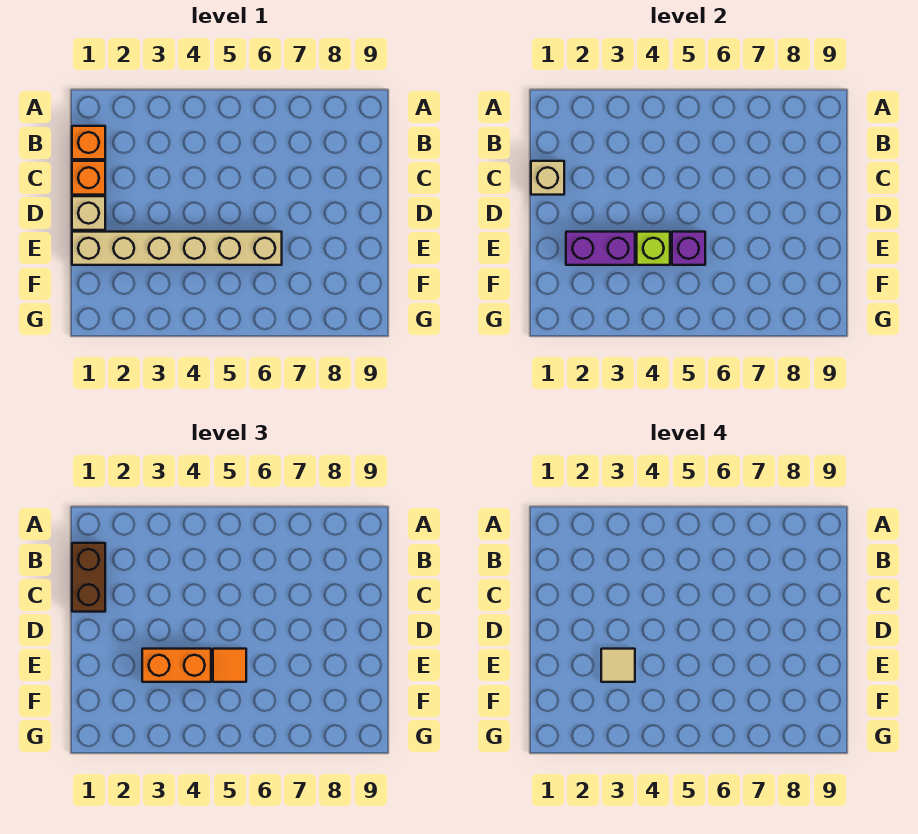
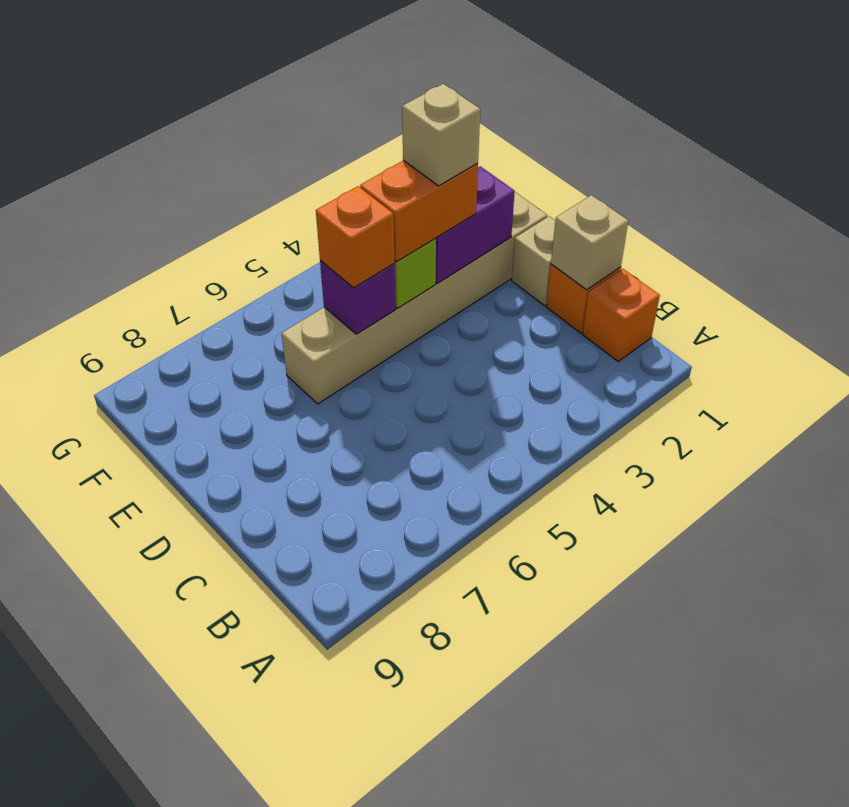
brown brick B1:C1 level 3 -> none
tan tile E3 level 4 -> tan brick E3 level 4
orange tile E5 level 3 -> orange brick E5 level 3

